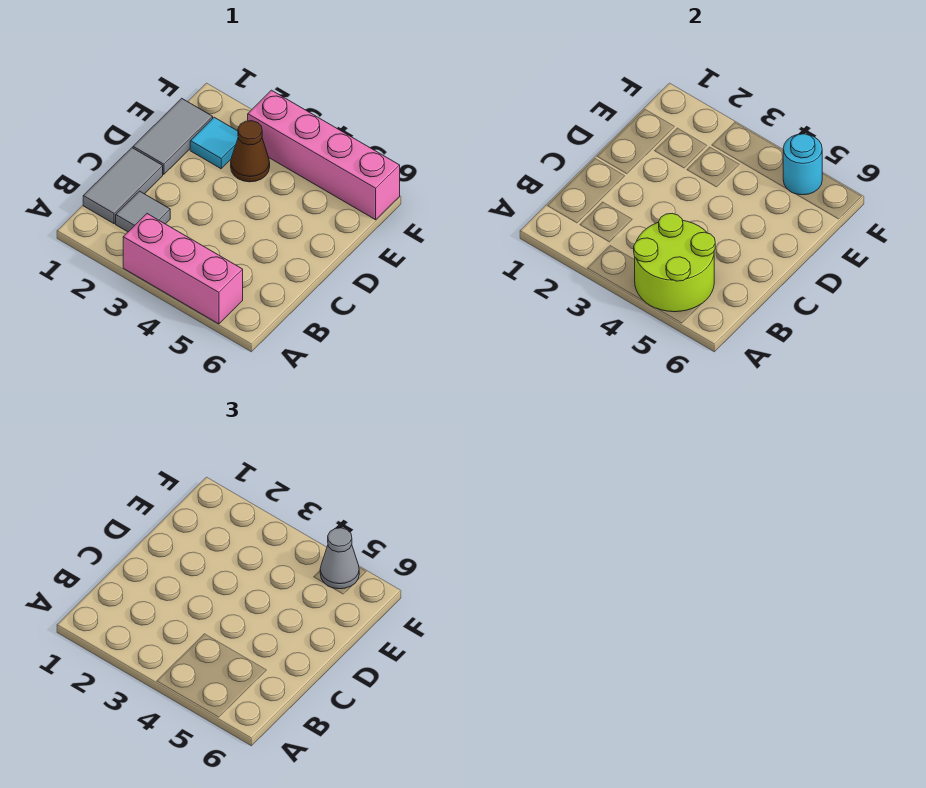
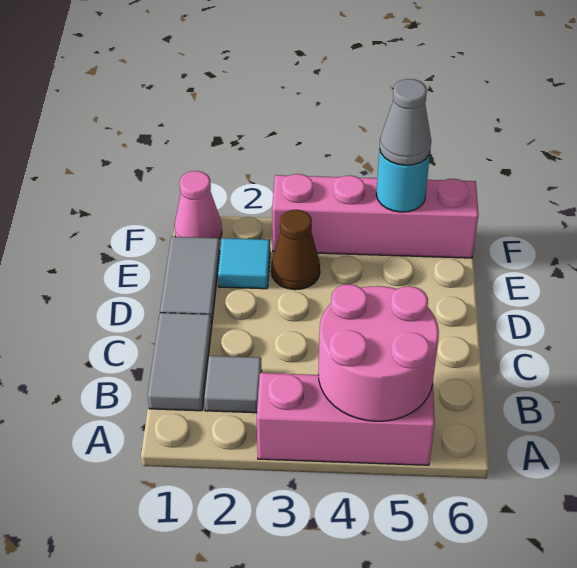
lime round brick A4:B5 level 2 -> pink round brick A4:B5 level 2
none -> pink cone F1 level 1

